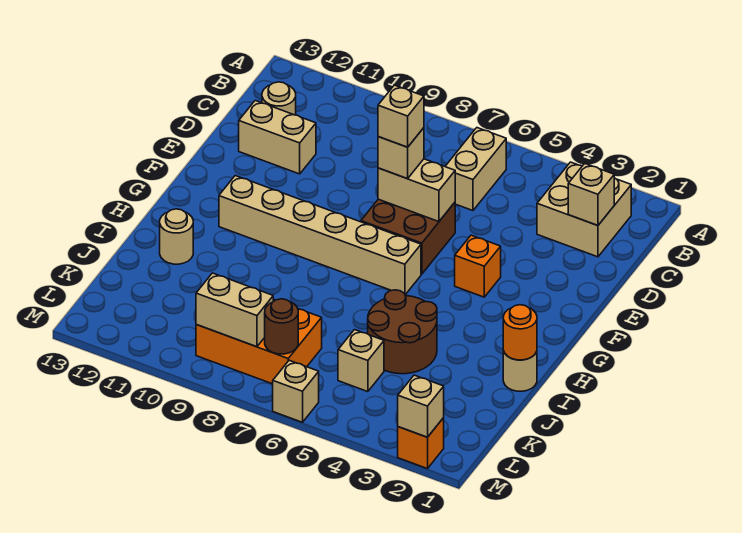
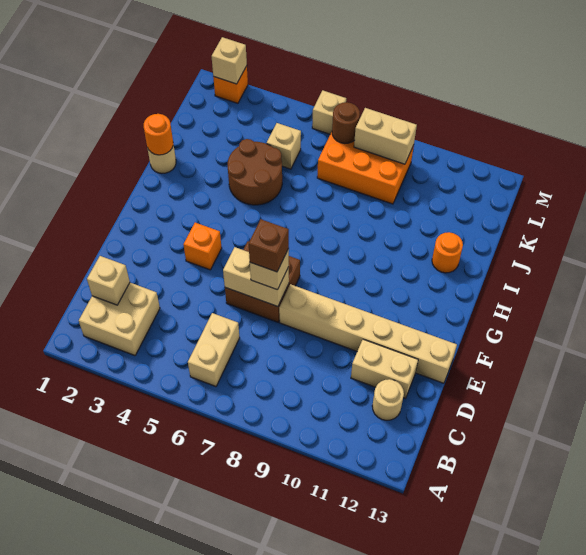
tan brick E7 level 4 -> brown brick E7 level 4
tan brick G6:G11 level 1 -> tan brick E8:E13 level 1
tan round brick I12 level 1 -> orange round brick I12 level 1

